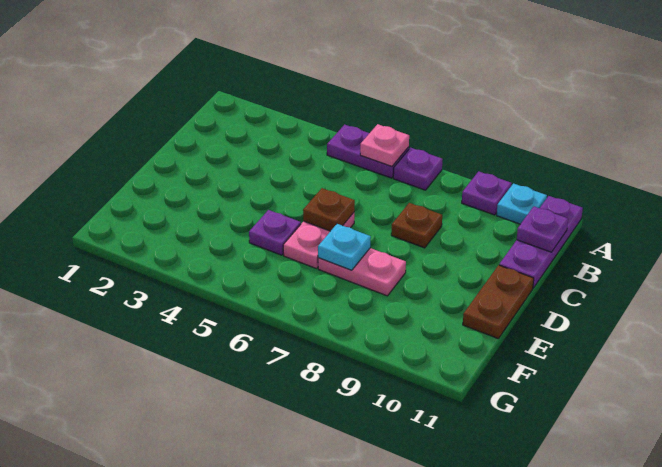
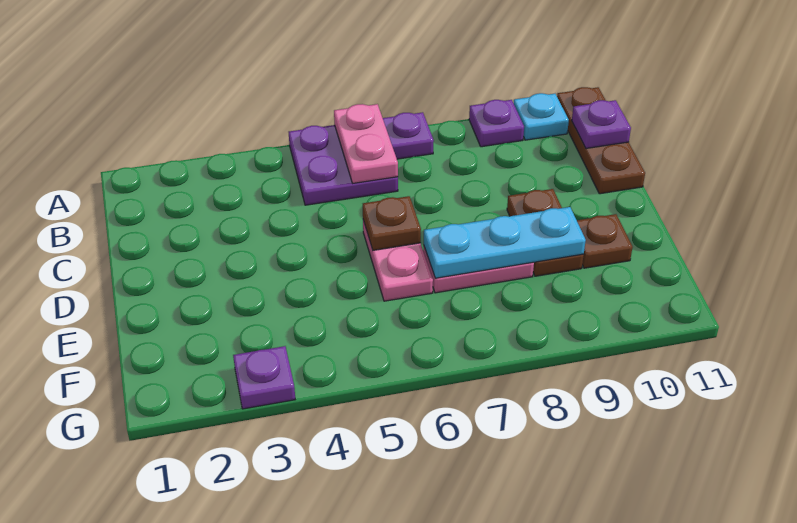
purple plate A5:A6 level 1 -> purple plate A5:B6 level 1
pink plate A6 level 2 -> pink plate A6:B6 level 2
purple plate A11:C11 level 1 -> brown plate A11:C11 level 1
brown plate C8 level 1 -> brown plate E10 level 1
brown plate D11:E11 level 1 -> brown plate D9:E9 level 1
purple plate E5 level 1 -> purple plate G3 level 1
cyan plate E7 level 2 -> cyan plate E7:E9 level 2

